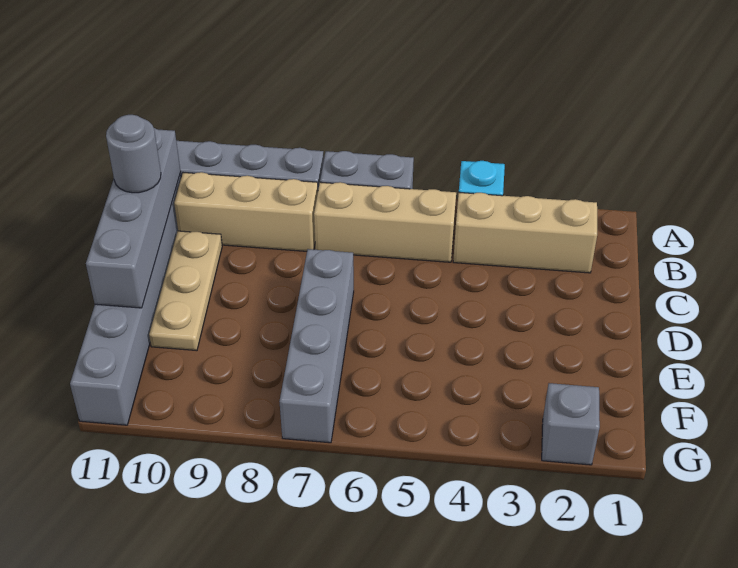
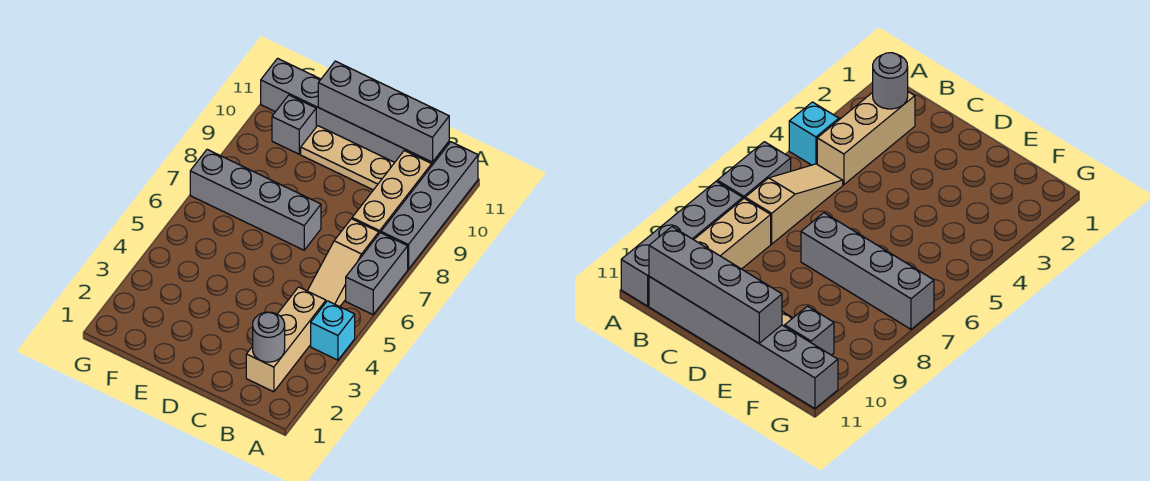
tan brick B5:B7 level 1 -> tan slope B5:B7 level 1 top 7
grey round brick C11 level 3 -> grey round brick B2 level 2
grey brick G2 level 1 -> grey brick F10 level 1

